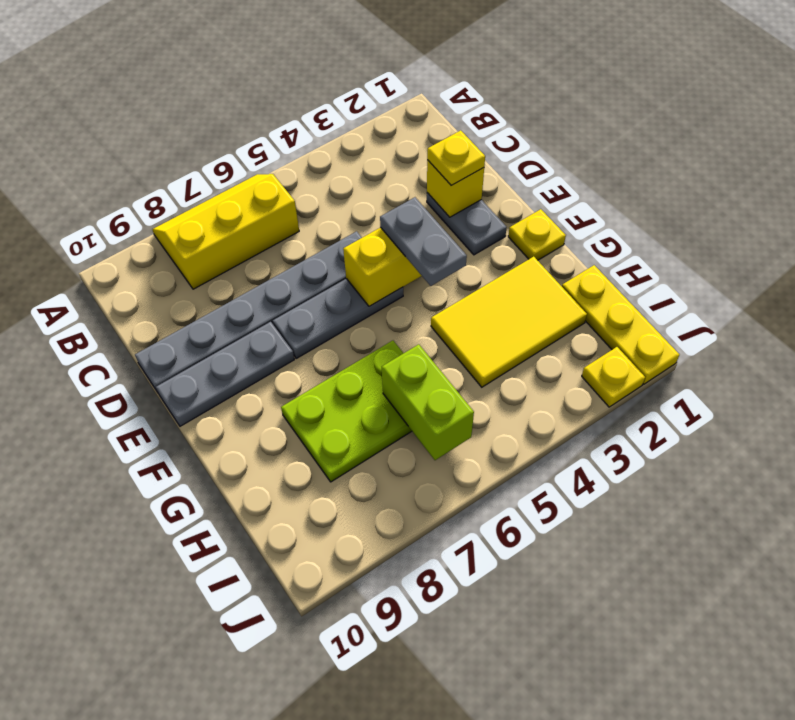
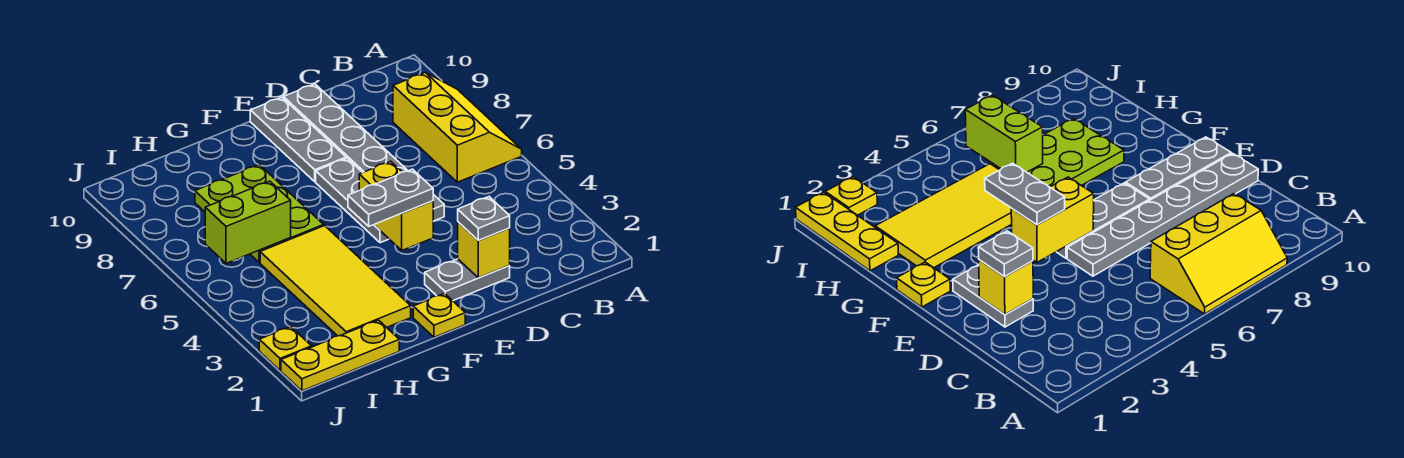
yellow plate D2 level 3 -> grey plate D2 level 3
yellow tile G2:H4 level 1 -> yellow tile G2:H5 level 1

